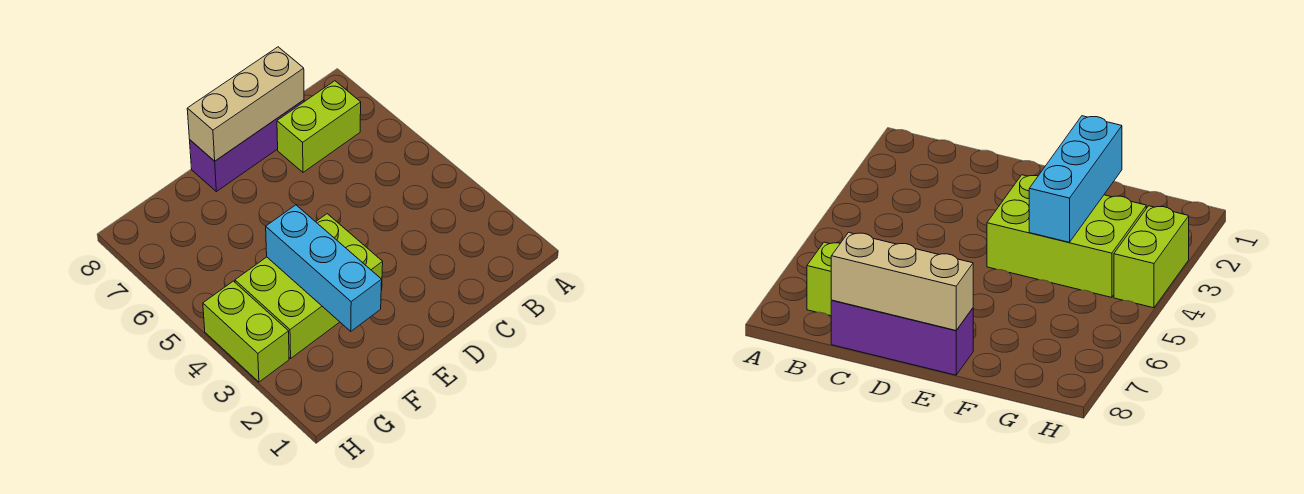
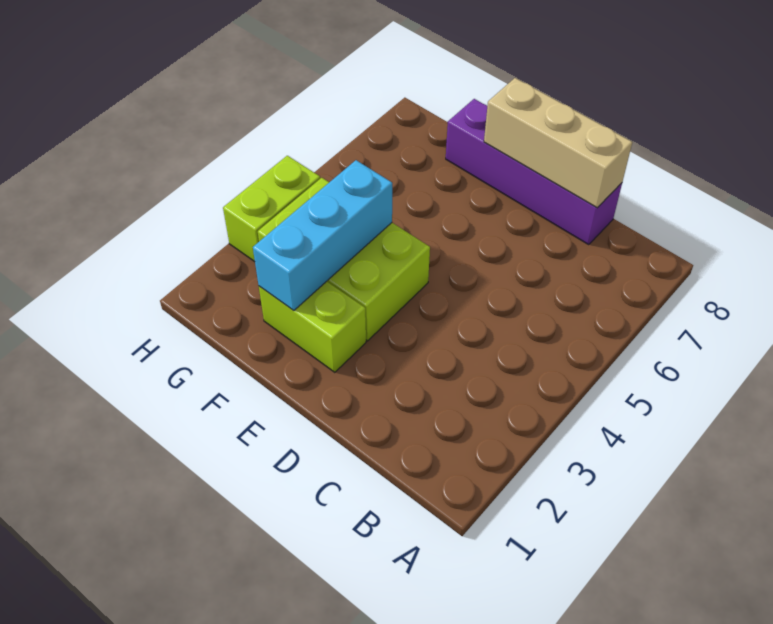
lime brick B7:C7 level 1 -> lime brick E2:F2 level 1
purple brick C8:E8 level 1 -> purple brick C8:F8 level 1

